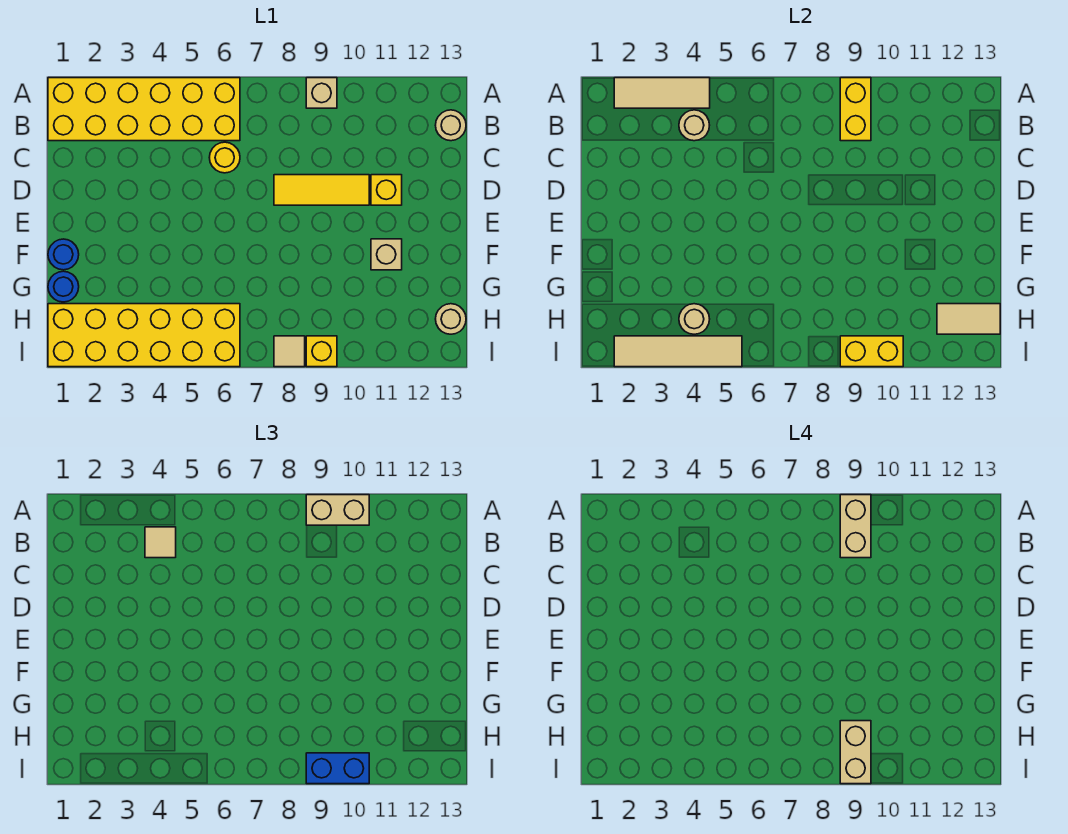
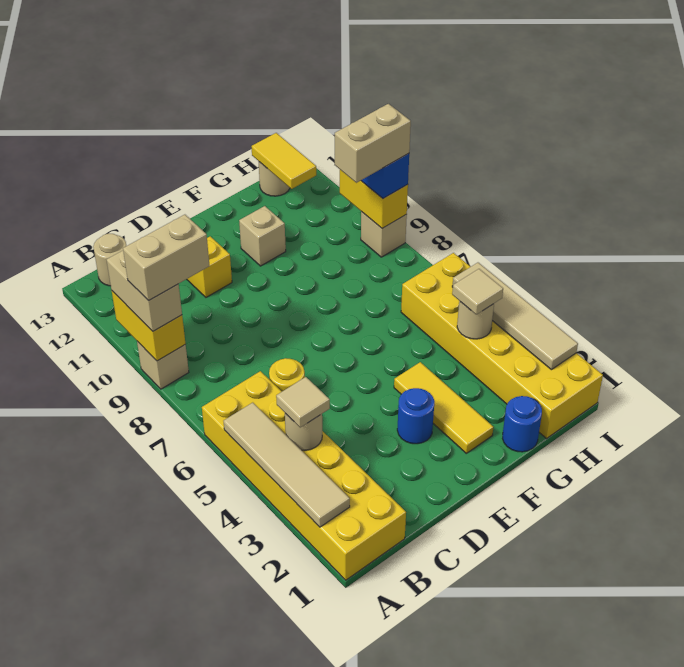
tan tile A2:A4 level 2 -> tan tile A2:A5 level 2
yellow brick A9:B9 level 2 -> yellow brick A9:A10 level 2
yellow tile D8:D10 level 1 -> yellow tile F2:F4 level 1
blue round brick F1 level 1 -> blue round brick E3 level 1
tan tile H12:H13 level 2 -> yellow tile H12:H13 level 2
tan tile I8 level 1 -> tan tile H4 level 3
yellow brick I9 level 1 -> tan brick I9 level 1

